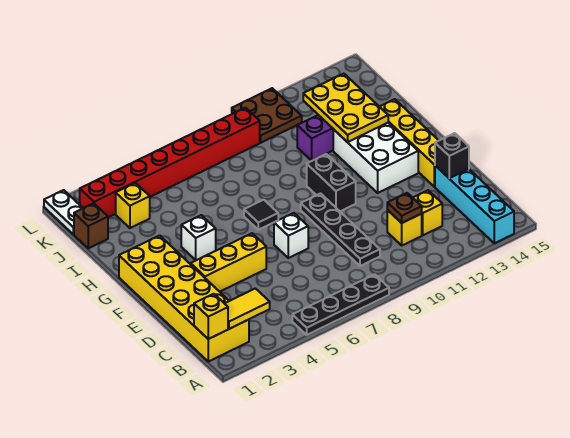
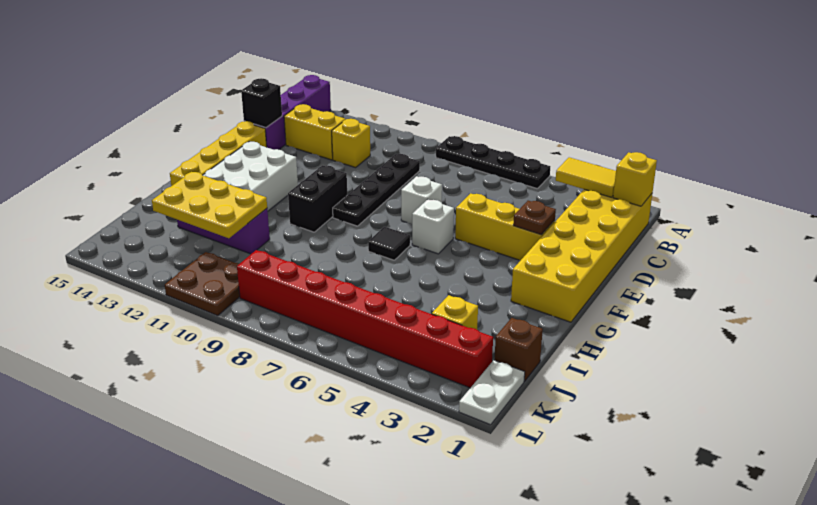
cyan brick A14:D14 level 1 -> purple brick A14:D14 level 1
brown plate C11 level 2 -> brown plate E3 level 2
yellow brick C12 level 1 -> yellow brick C12:C13 level 1
white brick G4 level 1 -> white brick F6 level 1
yellow plate H12:J13 level 2 -> yellow plate I11:J13 level 2

